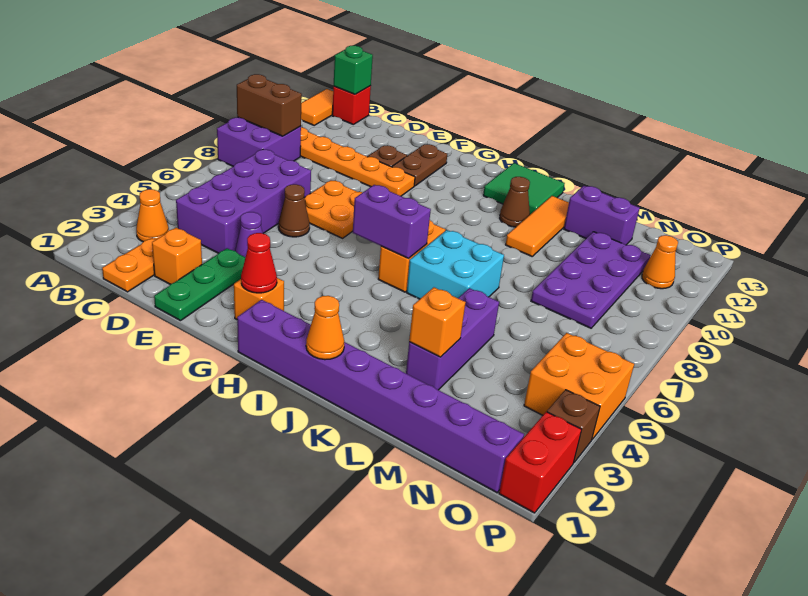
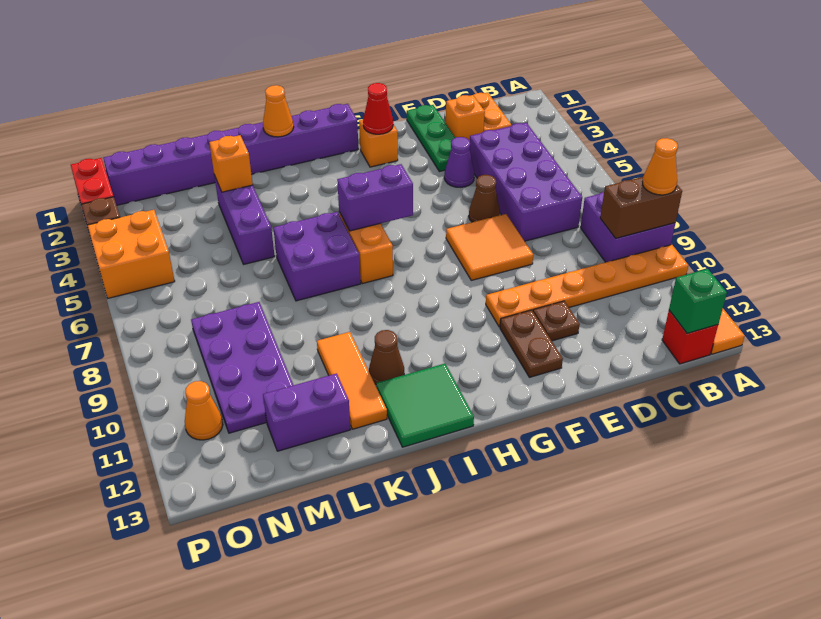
orange cone B3 level 1 -> orange cone A9 level 3
orange plate E7:F8 level 1 -> orange tile E7:F8 level 1
cyan brick J6:K7 level 1 -> purple brick J6:K7 level 1

